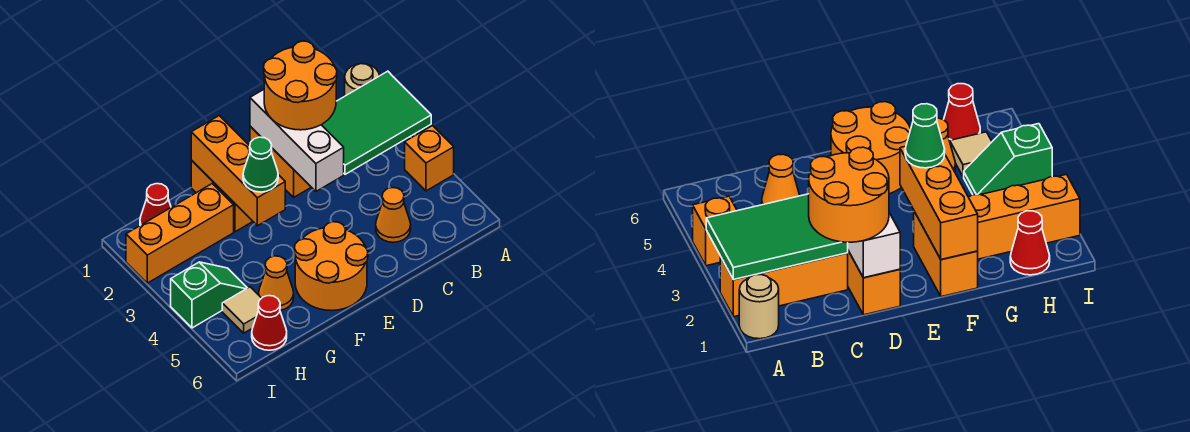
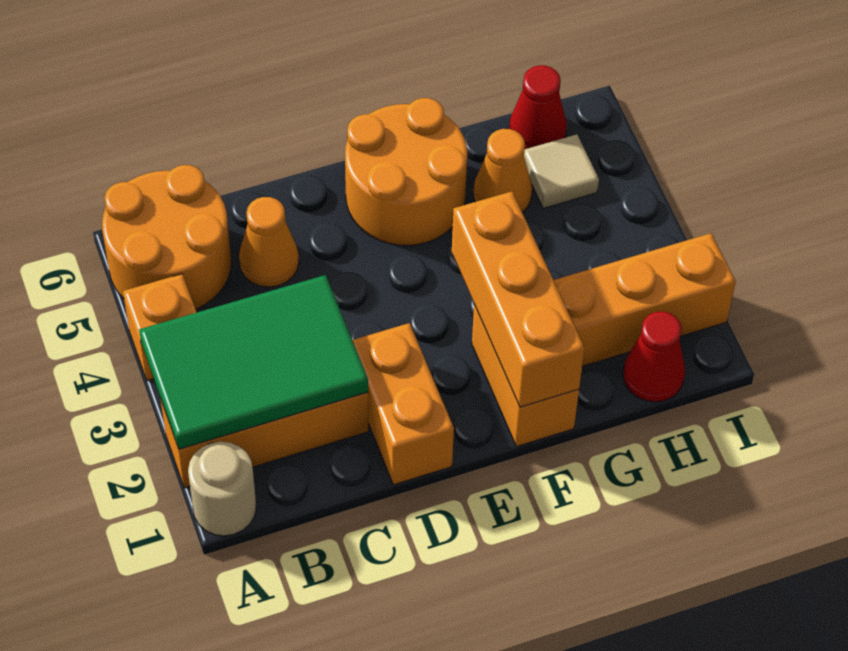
orange round brick C1:D2 level 3 -> orange round brick A5:B6 level 1
white brick D1:D3 level 2 -> none
green cone F3 level 3 -> none
green slope H4:I4 level 1 top I -> none

